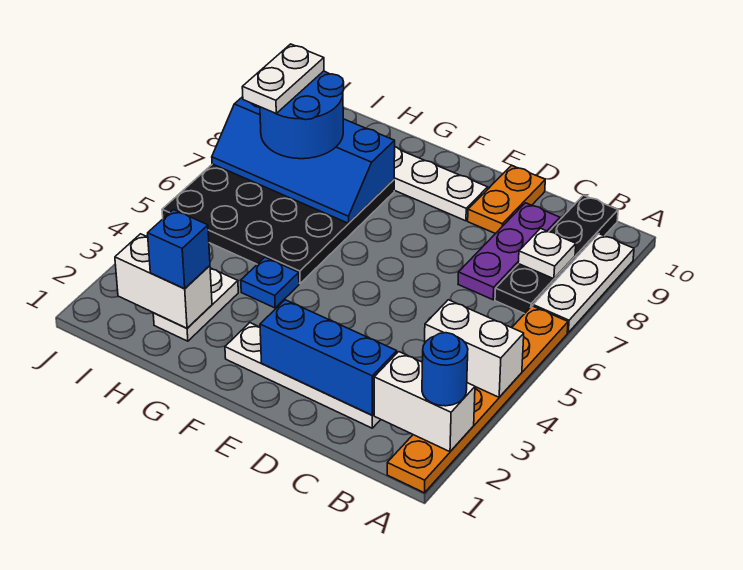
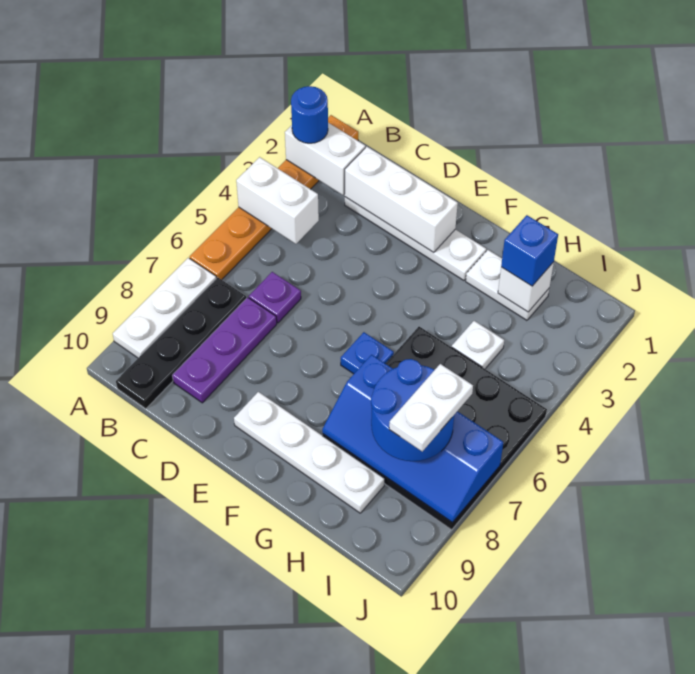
white plate B8 level 2 -> white plate H4 level 1
blue brick C2:E2 level 2 -> white brick C2:E2 level 2
none -> purple plate C6 level 1
orange plate D9:D10 level 1 -> none
blue plate G4 level 1 -> blue plate F6 level 1
blue slope G7:J8 level 2 top 8 -> blue slope G7:J8 level 2 top 7
white plate H2:H3 level 1 -> white plate G2:H2 level 1
white brick H2:I2 level 2 -> white brick H2 level 2

